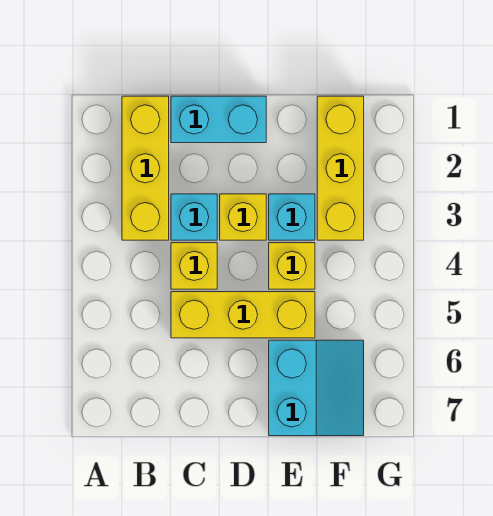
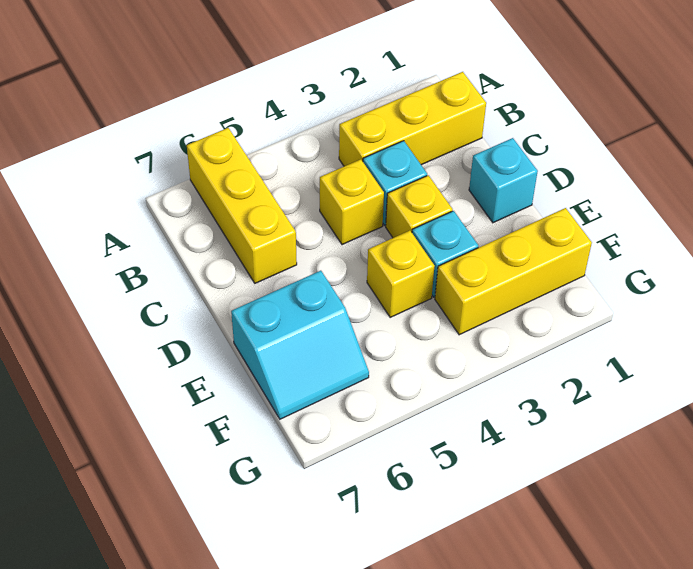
cyan brick C1:D1 level 1 -> cyan brick D1 level 1
yellow brick C5:E5 level 1 -> yellow brick A6:C6 level 1

